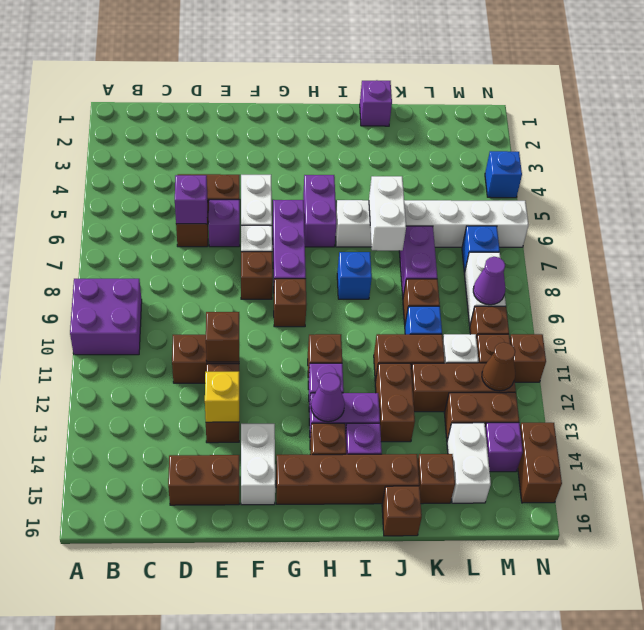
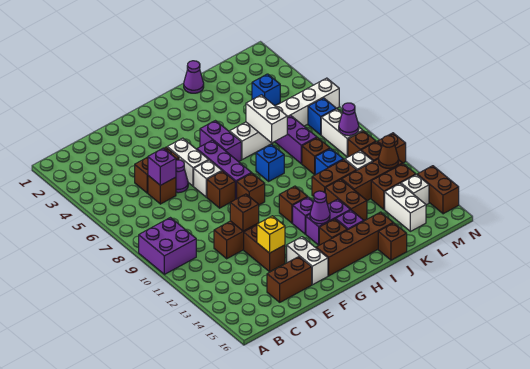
purple brick E6 level 1 -> purple cone E6 level 1
purple brick J1 level 1 -> purple cone J1 level 1
brown brick K15 level 1 -> none
purple brick M14 level 1 -> white brick M14 level 1
blue brick N4 level 1 -> blue brick L4 level 1

